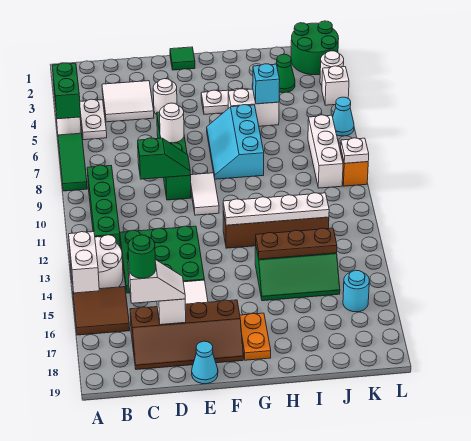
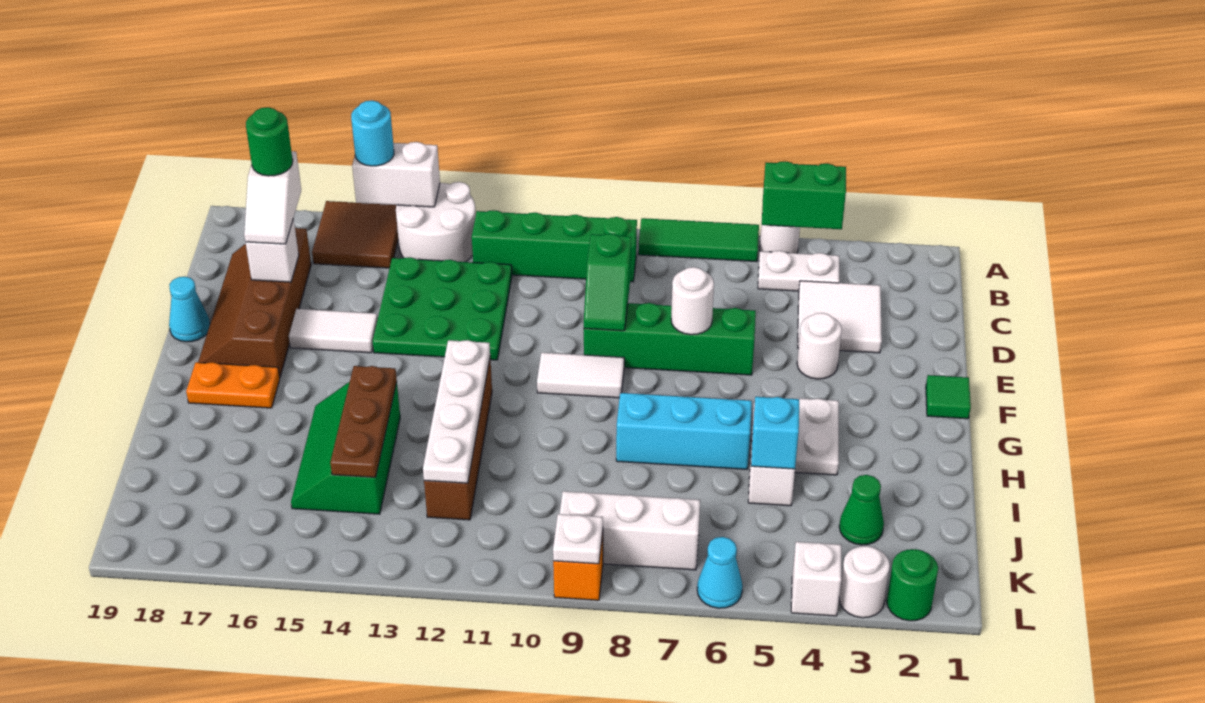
green round brick K1:L2 level 1 -> green round brick L2 level 1
cyan round brick K16 level 1 -> cyan round brick A15 level 3

